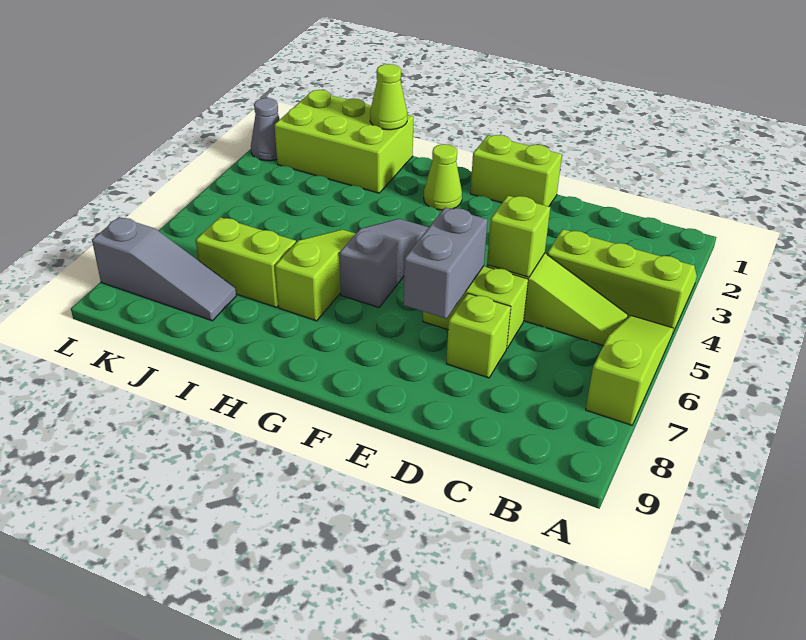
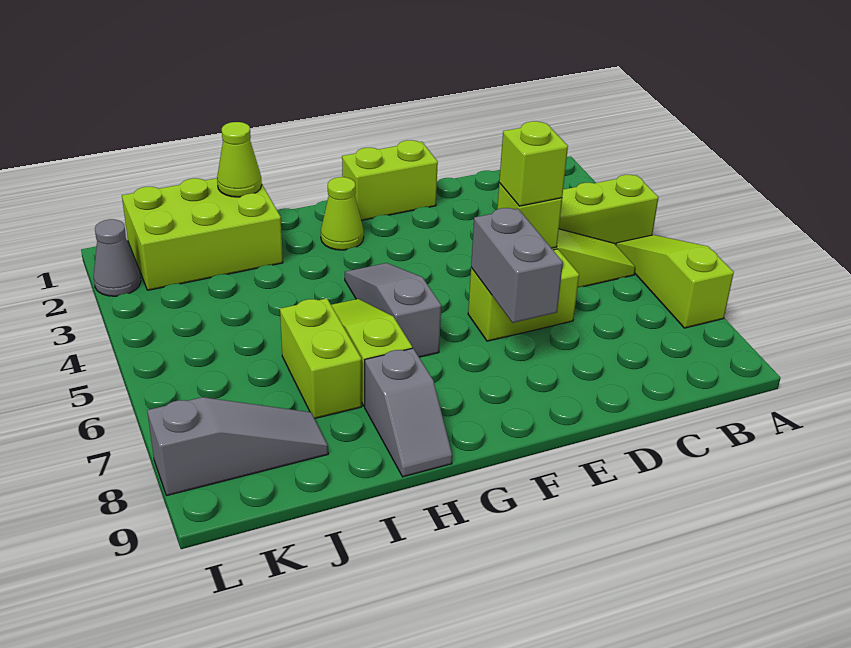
lime brick D7 level 1 -> lime brick D5 level 3
none -> grey slope H8:H9 level 1 top 8
lime brick I7:J7 level 1 -> lime brick I6:I7 level 1

